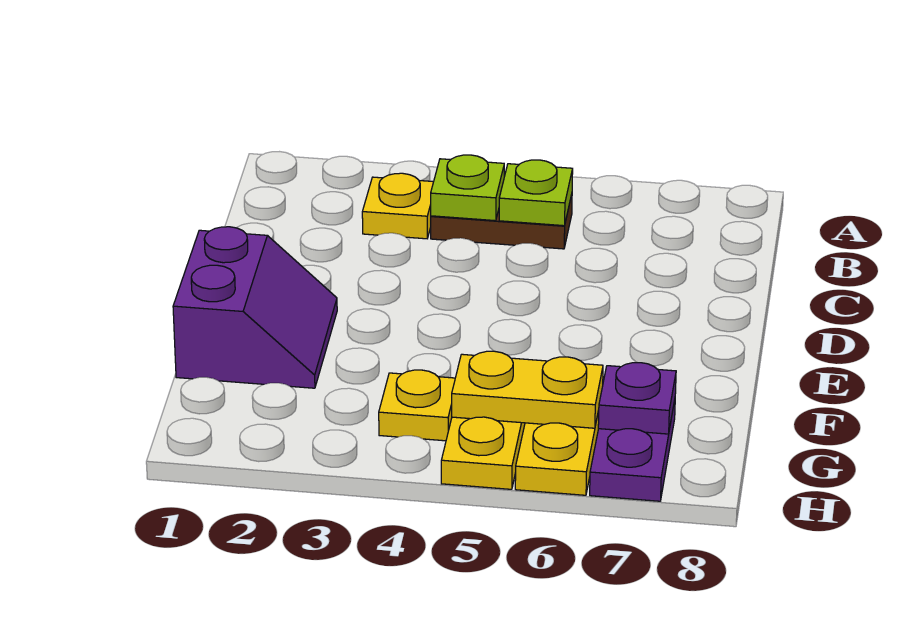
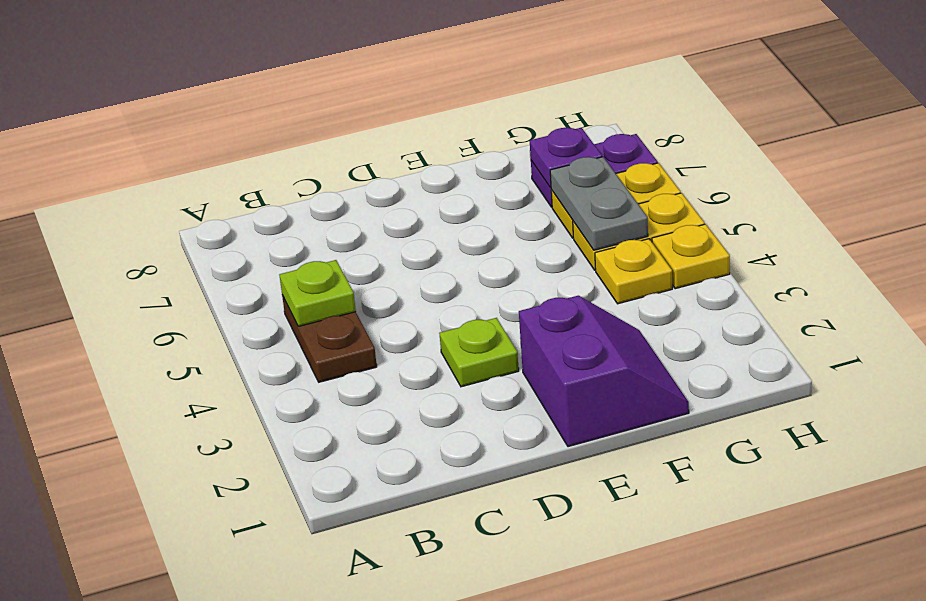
yellow plate B3 level 1 -> yellow plate H4 level 1
lime plate B4 level 2 -> lime plate D3 level 1
purple slope E1:F2 level 1 top 1 -> purple slope E1:F2 level 1 top E
yellow plate G5:G6 level 2 -> grey plate G5:G6 level 2

